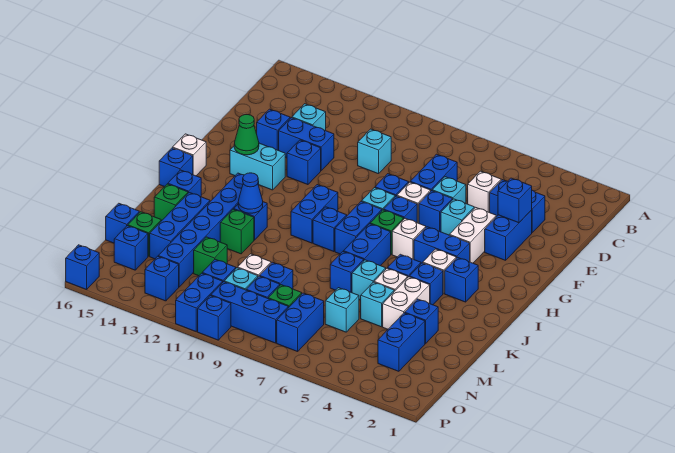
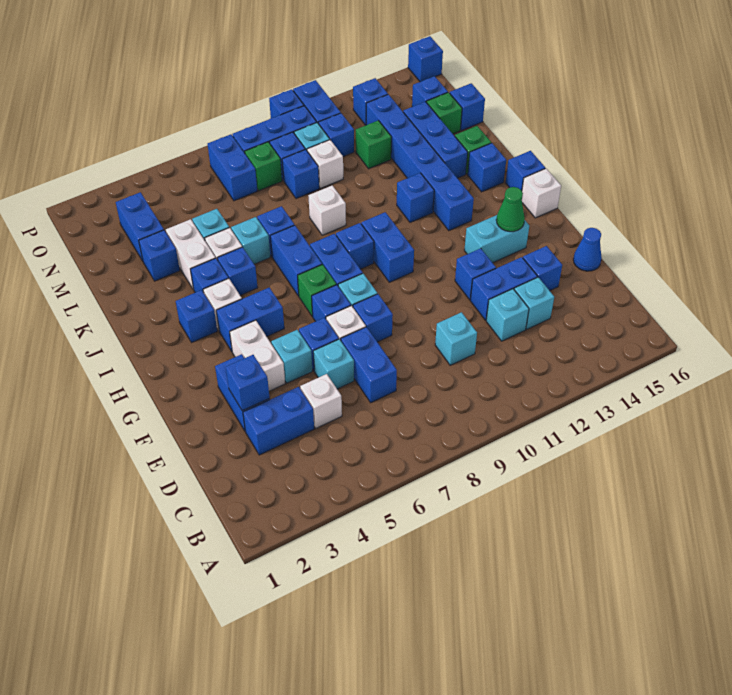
white brick H6 level 1 -> white brick K9 level 1
blue cone J12 level 2 -> blue cone E16 level 1
green brick K12 level 1 -> none
cyan brick M6 level 1 -> cyan brick D12 level 1

